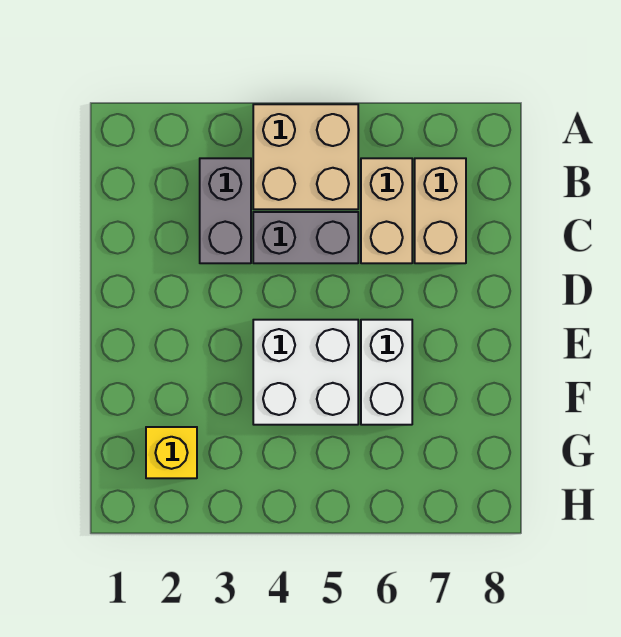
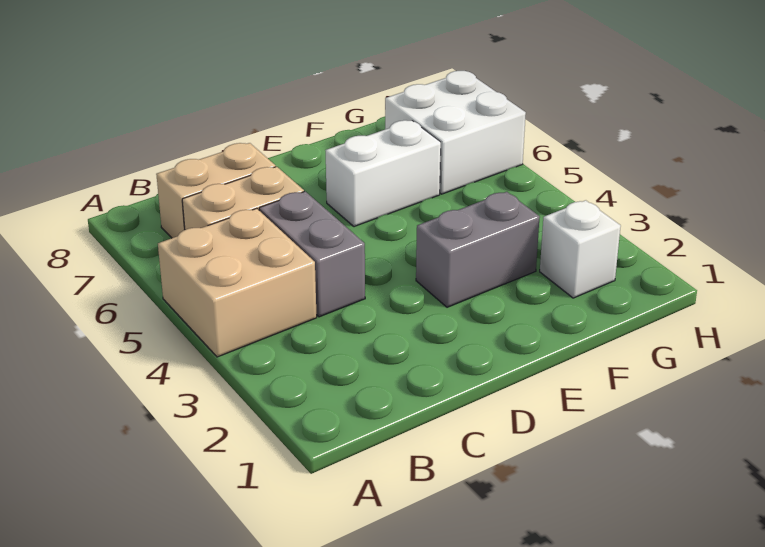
grey brick B3:C3 level 1 -> grey brick E3:F3 level 1
white brick E4:F5 level 1 -> white brick G6:H7 level 1
yellow brick G2 level 1 -> white brick G2 level 1

